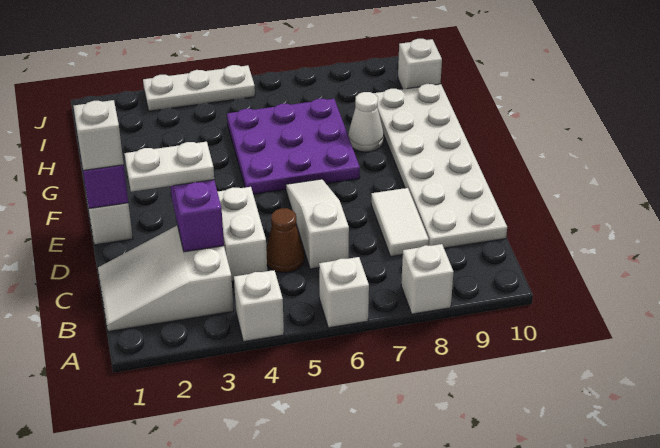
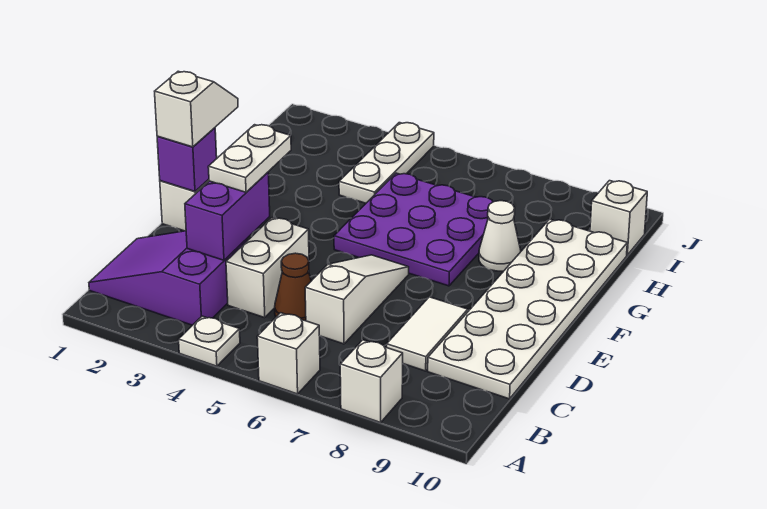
white brick A4 level 1 -> white plate A4 level 1
white slope B1:C3 level 1 top 3 -> purple slope B1:C3 level 1 top 3
white plate D2:D3 level 3 -> white plate D3:E3 level 3
white plate J3:J5 level 1 -> white plate H4:J4 level 1

